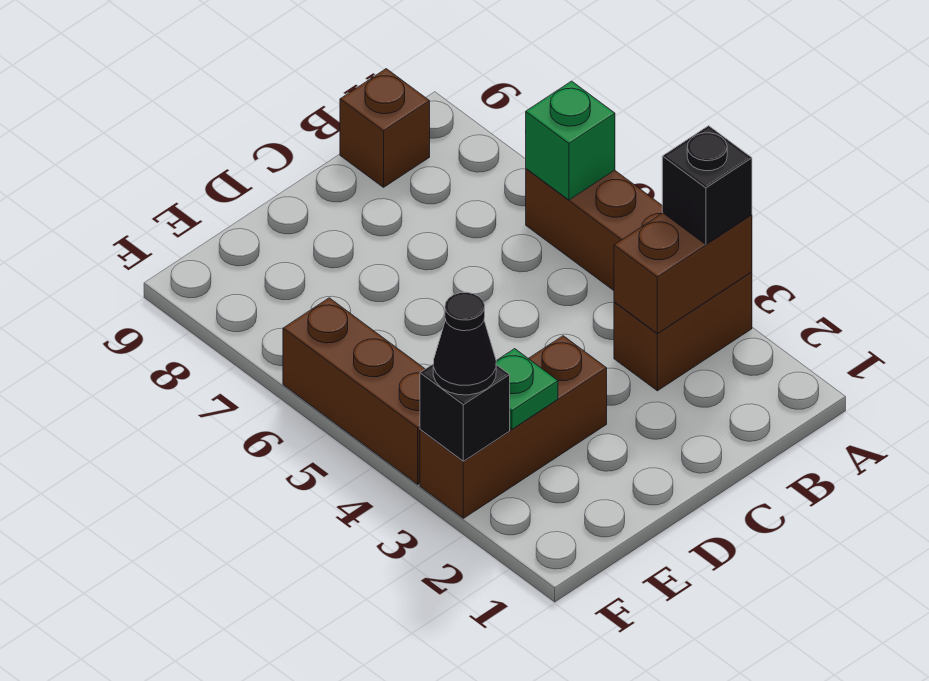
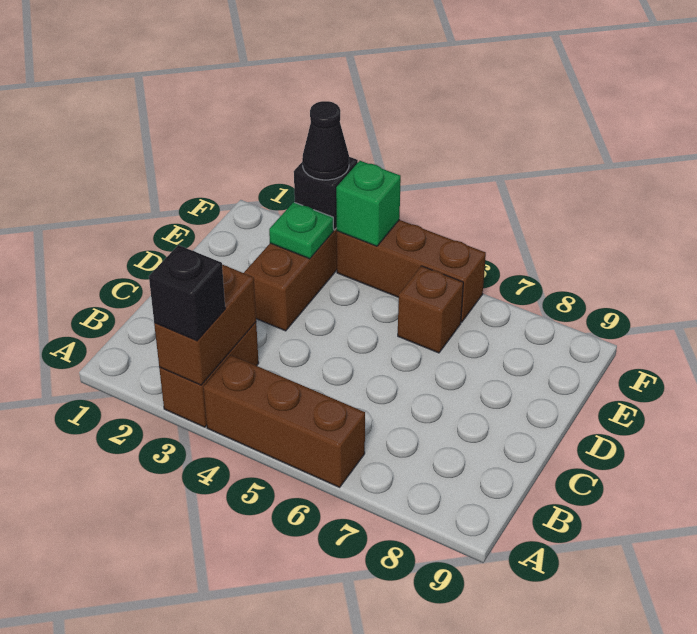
green brick A6 level 2 -> green brick F4 level 2
brown brick B9 level 1 -> brown brick E6 level 1

